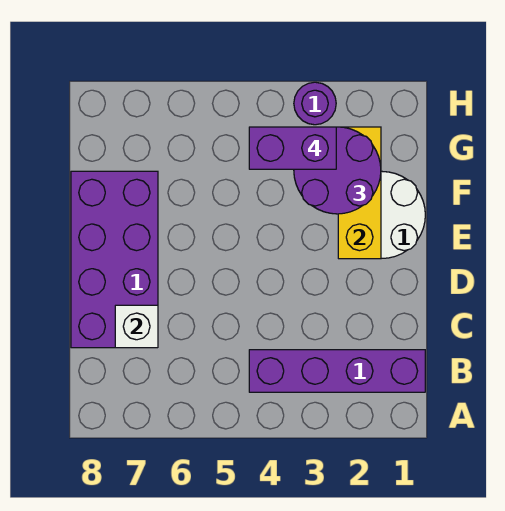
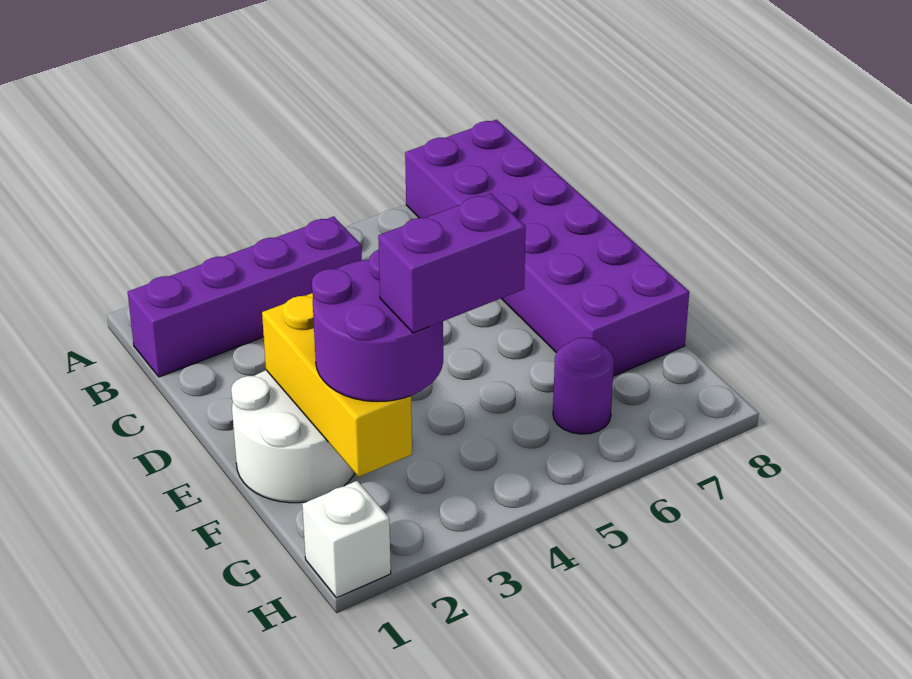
purple brick C7:F8 level 1 -> purple brick A7:F8 level 1
white brick C7 level 2 -> white brick H1 level 1
purple round brick H3 level 1 -> purple round brick G6 level 1

